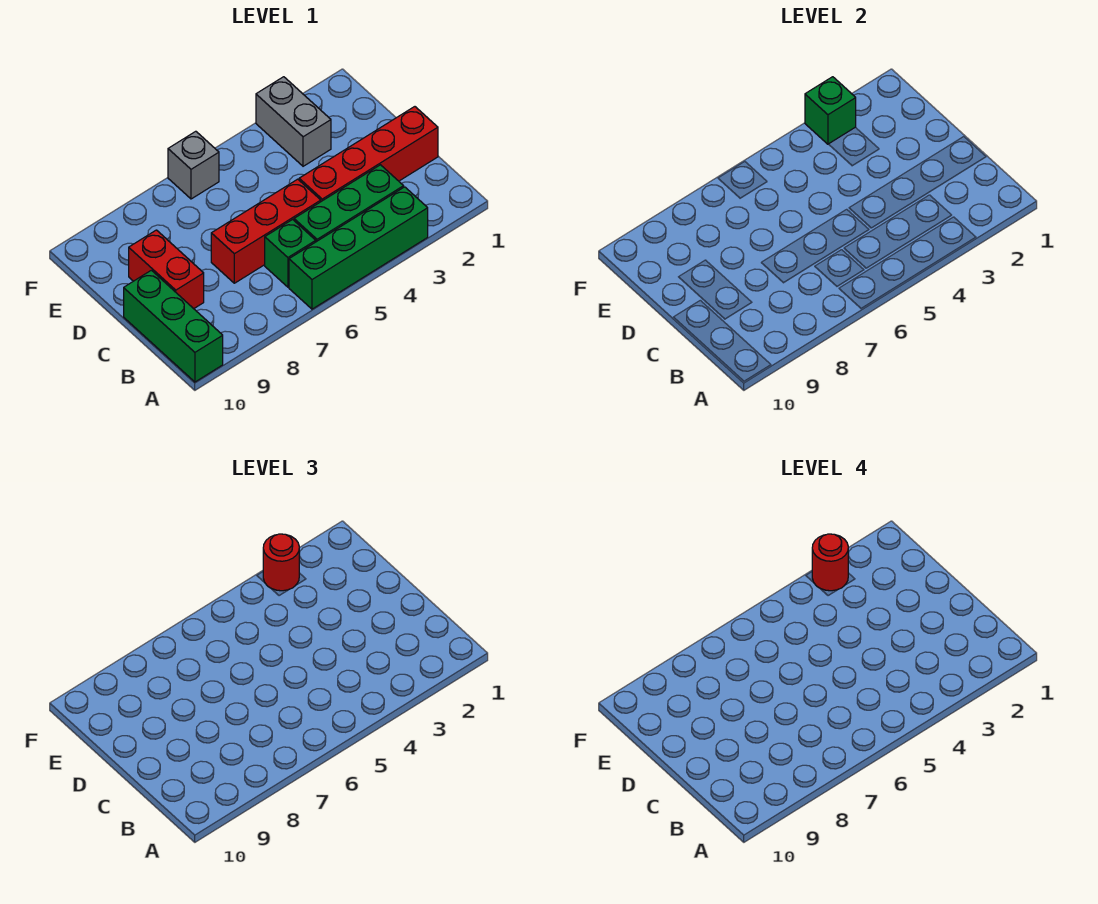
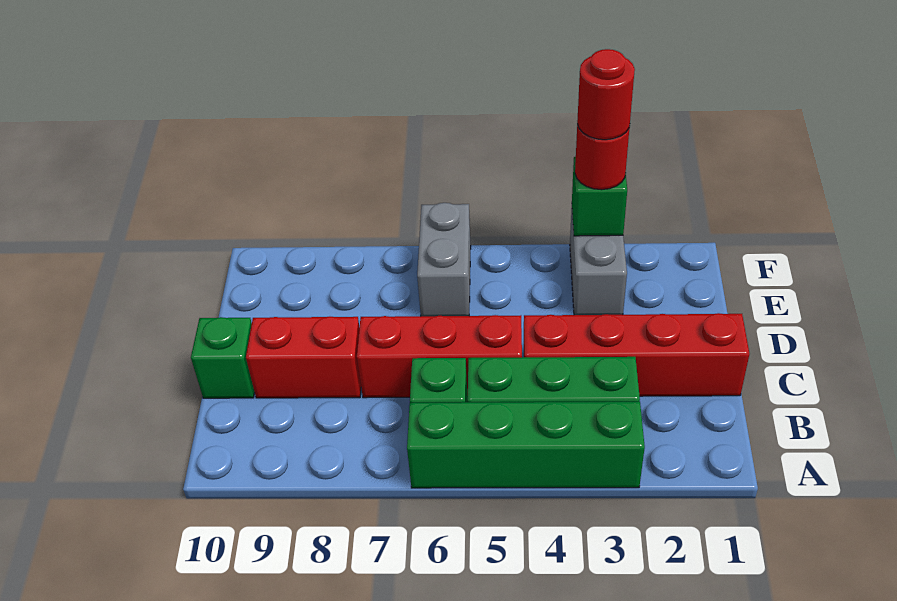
green brick A10:C10 level 1 -> green brick C10 level 1
red brick C9:D9 level 1 -> red brick C8:C9 level 1
grey brick F6 level 1 -> grey brick E6:F6 level 1

